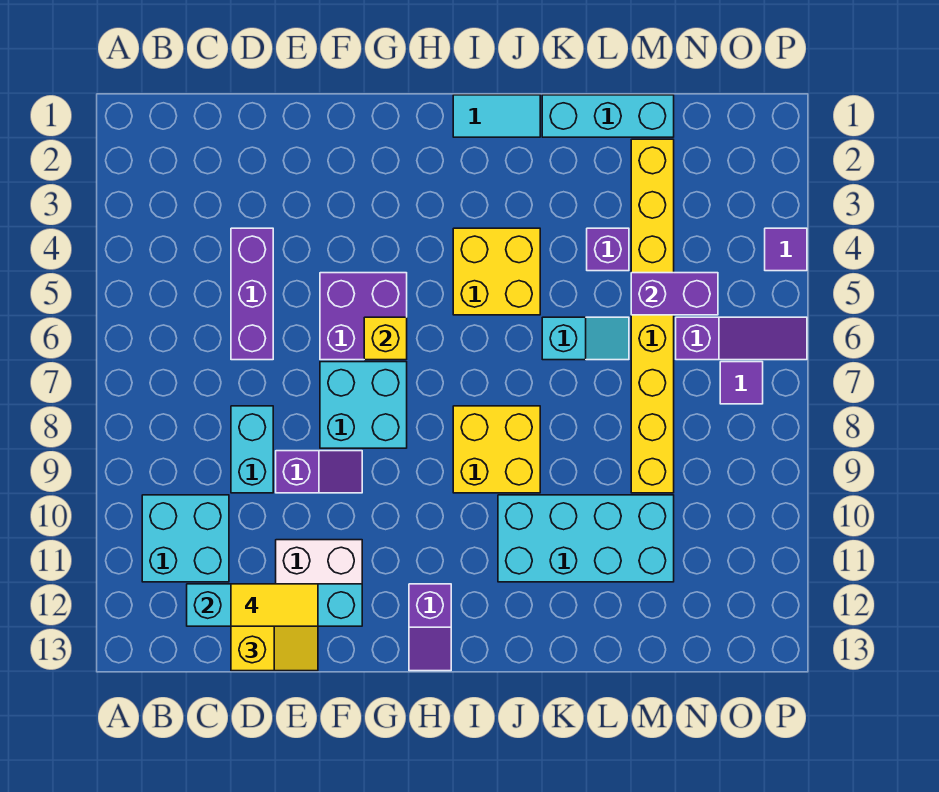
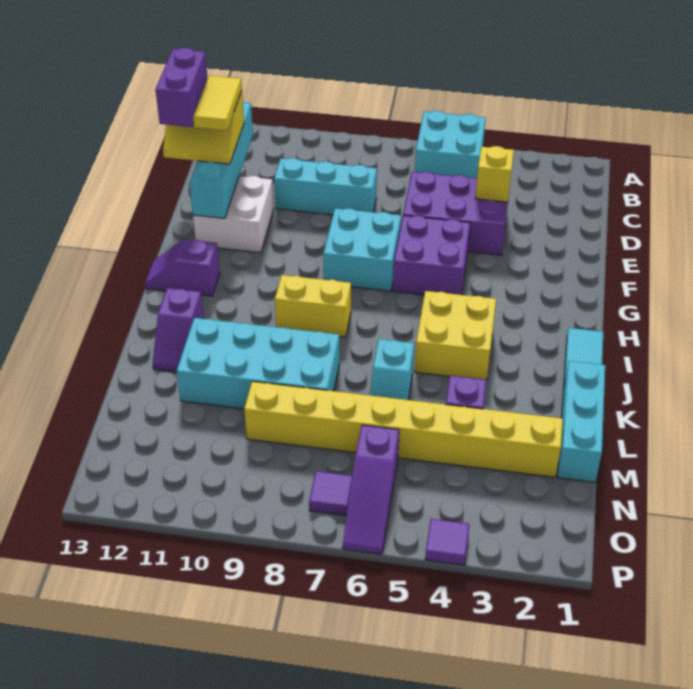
cyan brick B10:C11 level 1 -> cyan brick A5:B6 level 1
purple brick D4:D6 level 1 -> purple brick D4:E6 level 1
cyan brick D8:D9 level 1 -> cyan brick D8:D10 level 1
purple slope E9:F9 level 1 top E -> purple slope J12:K12 level 1 top J
yellow brick G6 level 2 -> yellow brick D4 level 2
yellow brick I8:J9 level 1 -> yellow brick I8:I9 level 1
cyan brick J10:M11 level 1 -> cyan brick K8:L11 level 1
purple brick M5:N5 level 2 -> purple brick D13:E13 level 4

